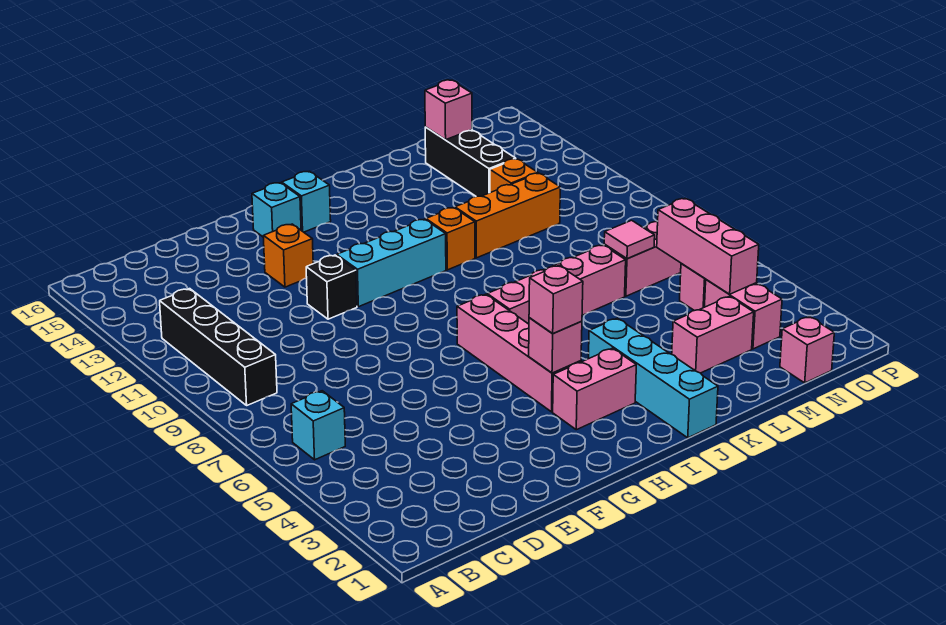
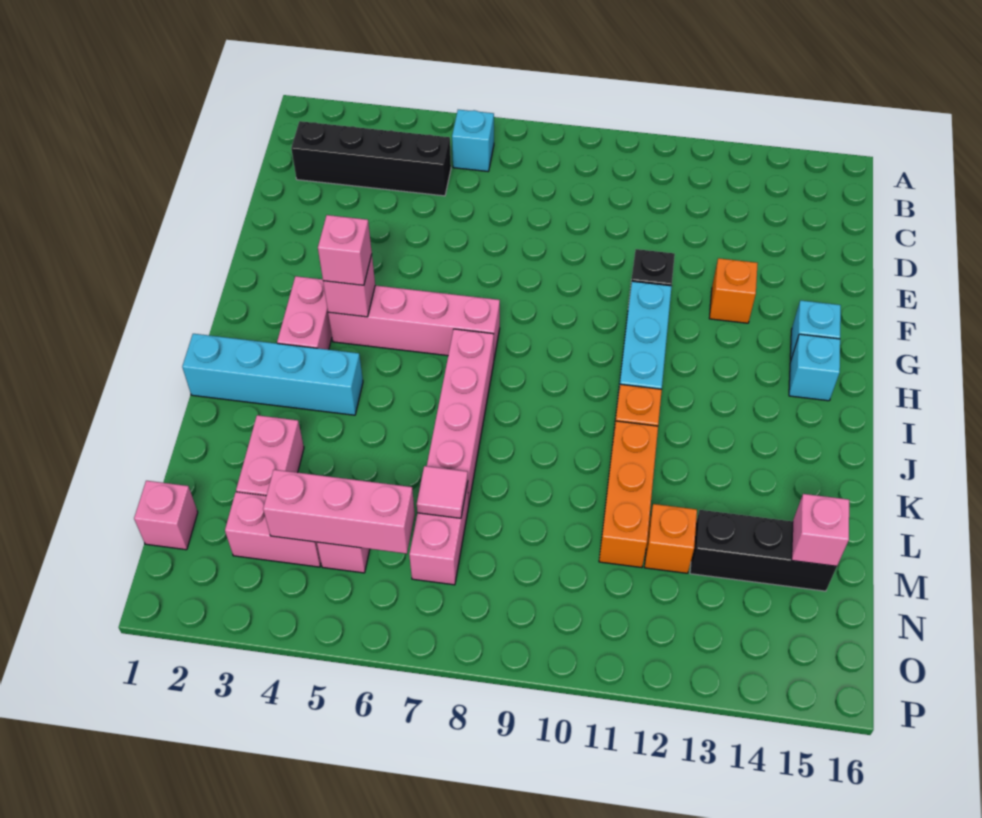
black brick B9:B12 level 1 -> black brick C2:C5 level 1

